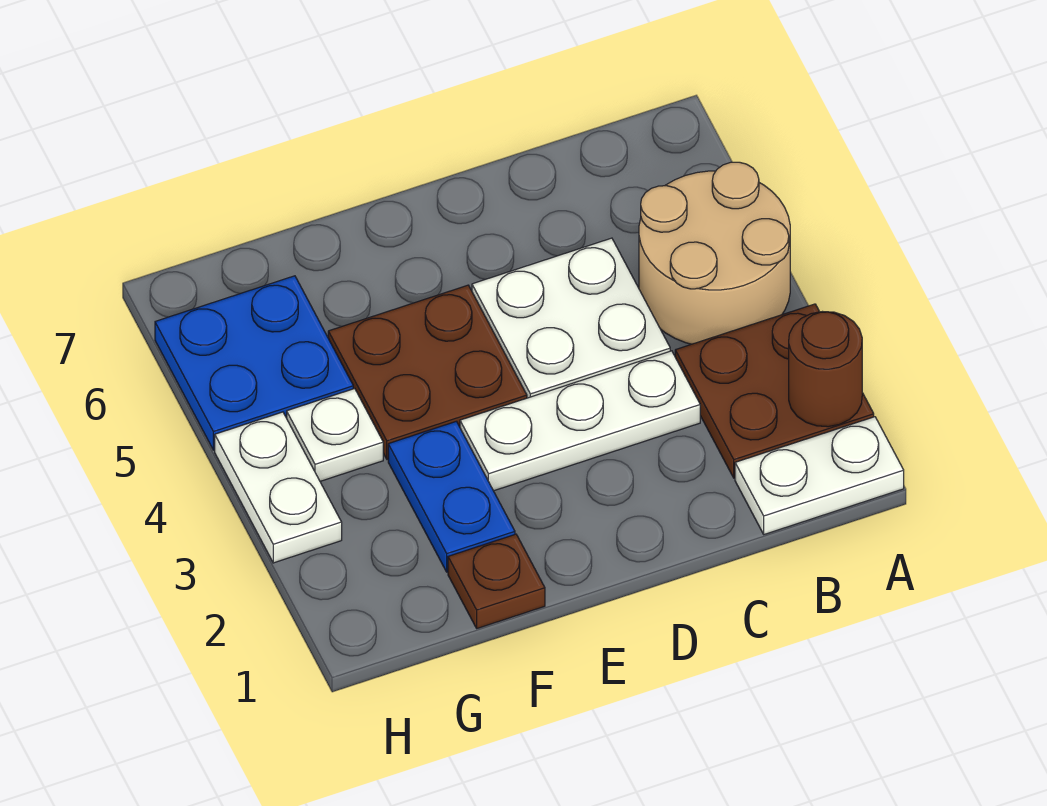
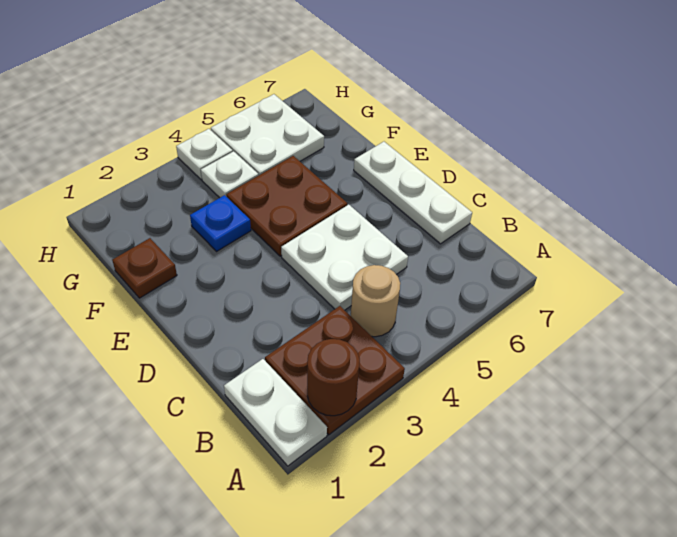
tan round brick A4:B5 level 1 -> tan round brick B4 level 1
white plate C3:E3 level 1 -> white plate C7:E7 level 1
blue plate F2:F3 level 1 -> blue plate F3 level 1
blue plate G5:H6 level 1 -> white plate G5:H6 level 1
white plate H3:H4 level 1 -> white plate H4 level 1

